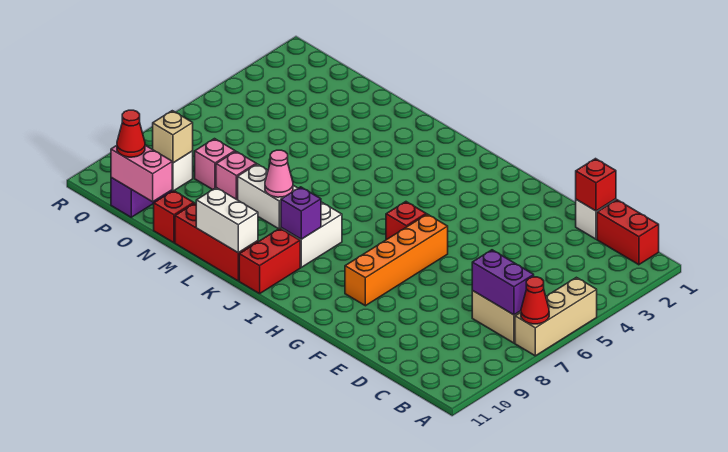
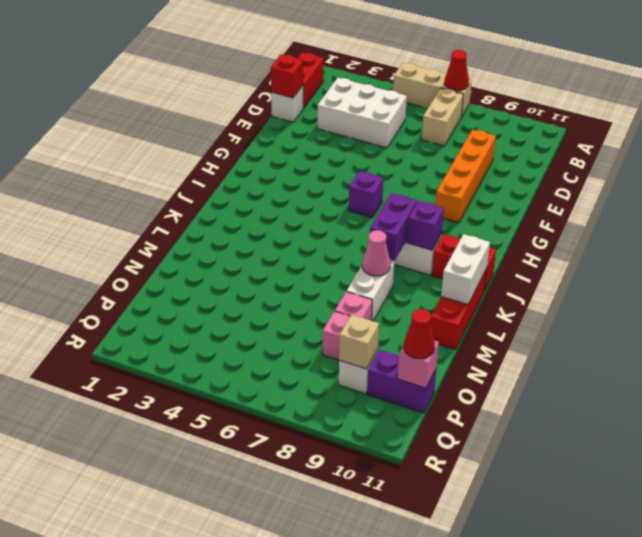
purple brick B7:C7 level 2 -> purple brick J8:K8 level 2
none -> white brick C3:D5 level 1
orange brick G6:G9 level 1 -> orange brick D9:G9 level 1
red brick H6 level 1 -> purple brick H6 level 1
red brick N11 level 1 -> none
pink brick O11:P11 level 2 -> pink brick P11 level 2

